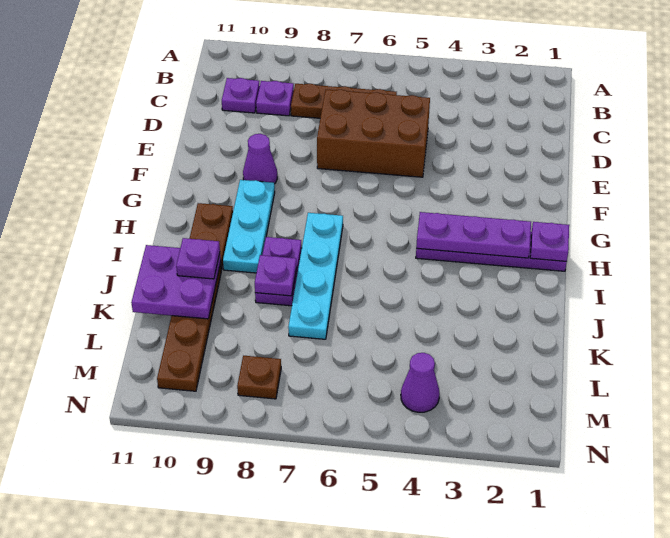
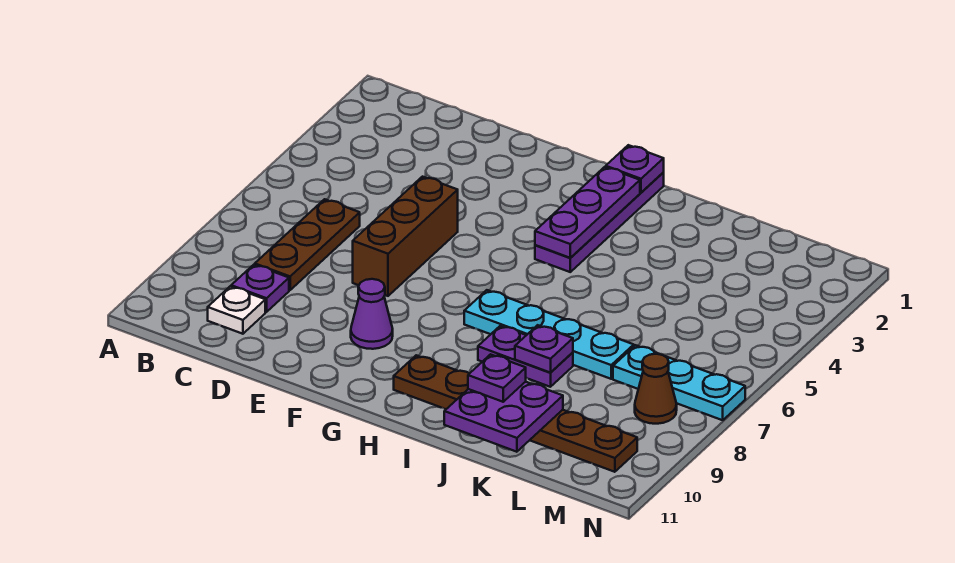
purple plate C10 level 1 -> white plate C10 level 1
brown brick D5:E7 level 1 -> brown brick E5:E7 level 1
cyan plate G9:I9 level 1 -> cyan plate L7:N7 level 1
purple cone M4 level 1 -> none
brown plate M8 level 1 -> brown cone M8 level 1

